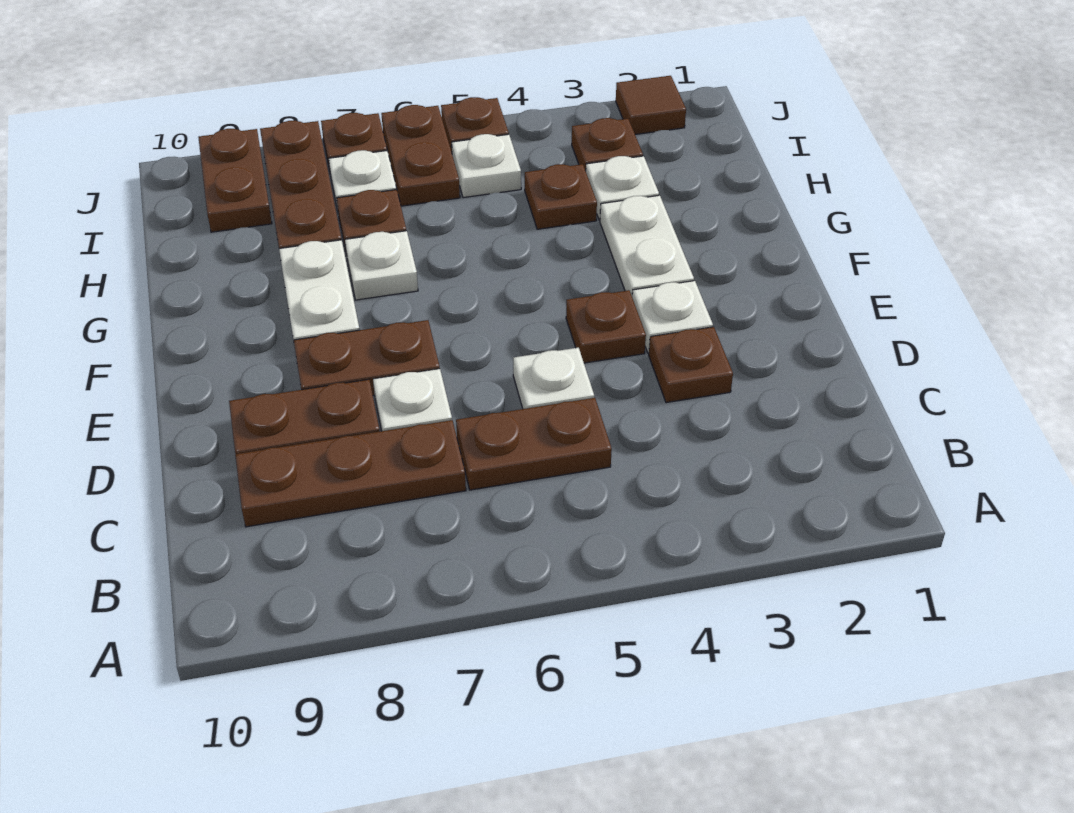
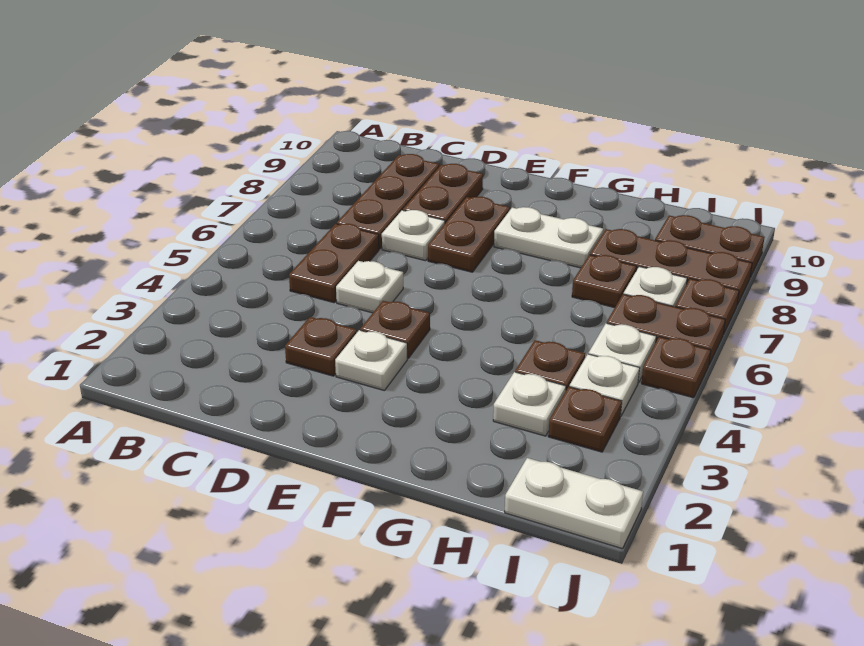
white plate F3:G3 level 1 -> white plate I1:J1 level 1
white plate G7 level 1 -> white plate I4 level 1
brown tile J2 level 1 -> none

